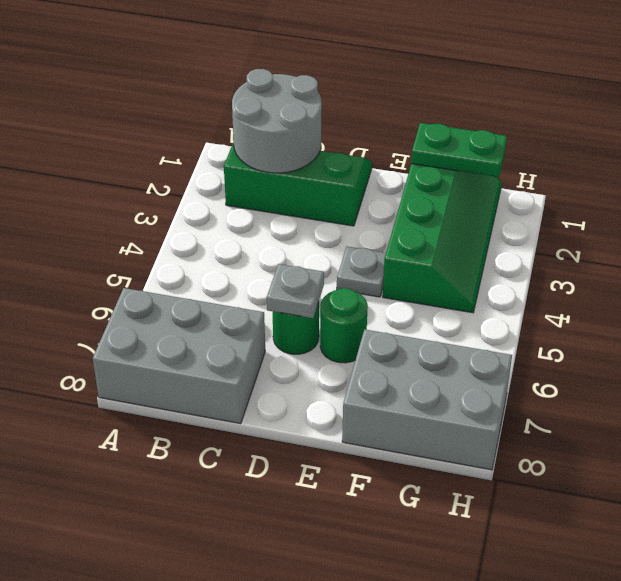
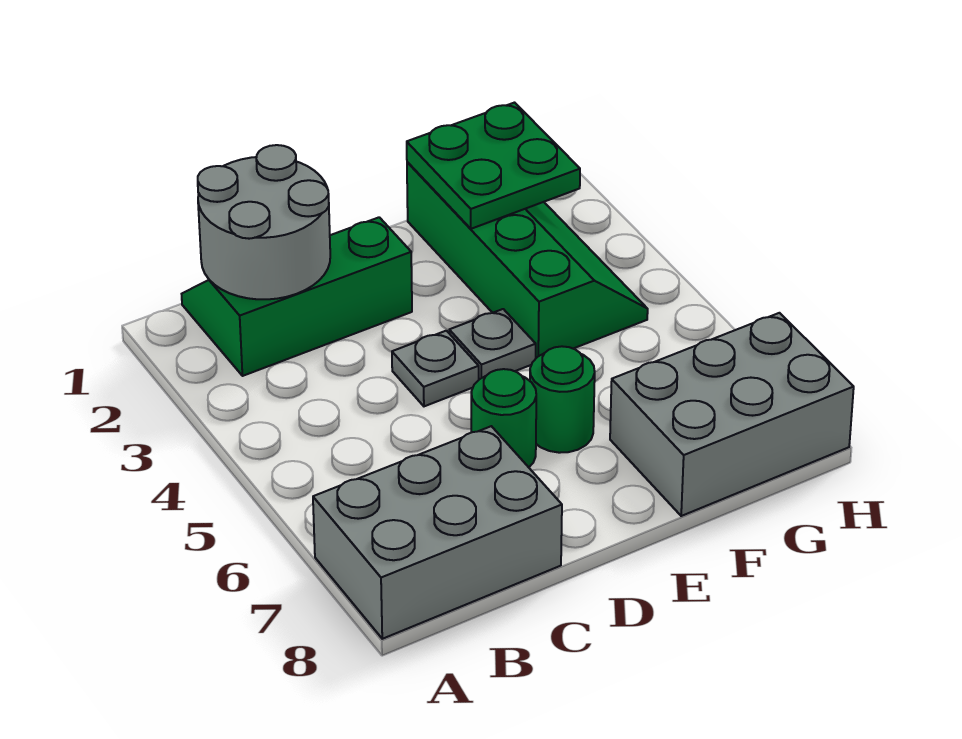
grey plate D6 level 2 -> grey plate D4 level 1
green plate F1:G1 level 2 -> green plate F1:G2 level 2

